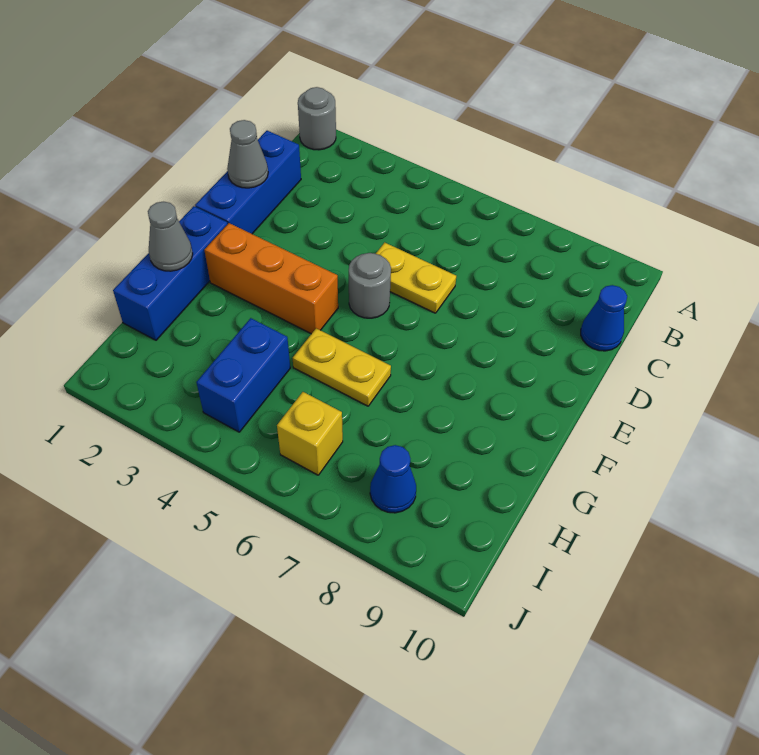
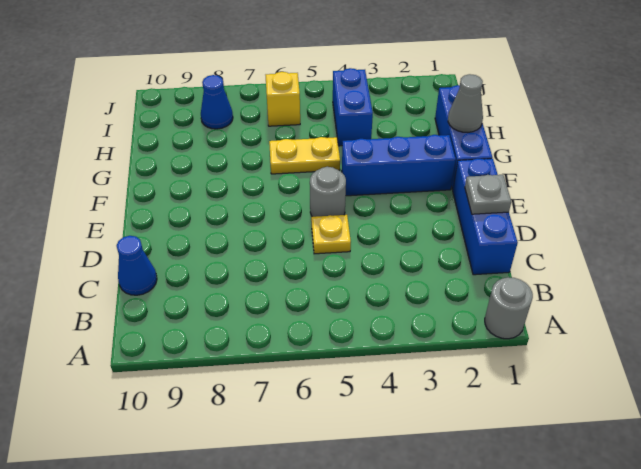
grey cone D1 level 2 -> grey plate D1 level 2
yellow plate D5:D6 level 1 -> yellow plate D5 level 1
orange brick F2:F4 level 1 -> blue brick F2:F4 level 1

